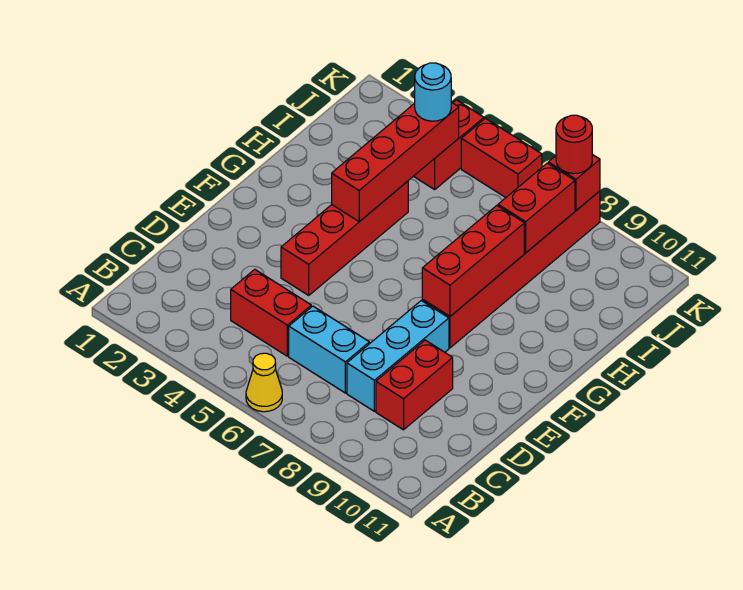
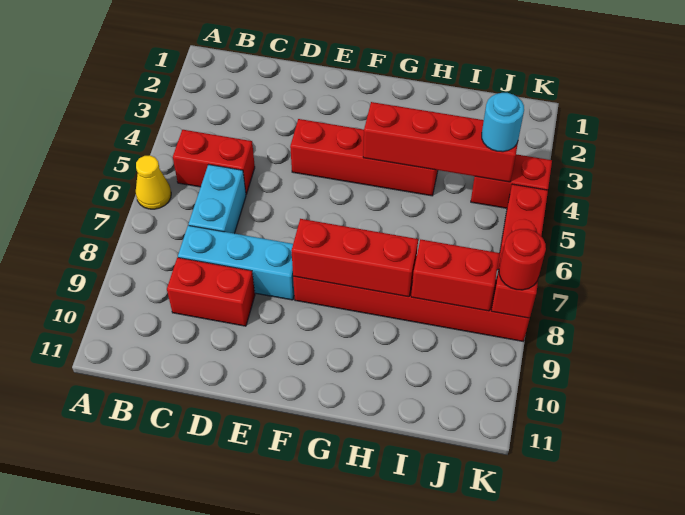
red brick C4:C5 level 1 -> red brick B5:C5 level 1

